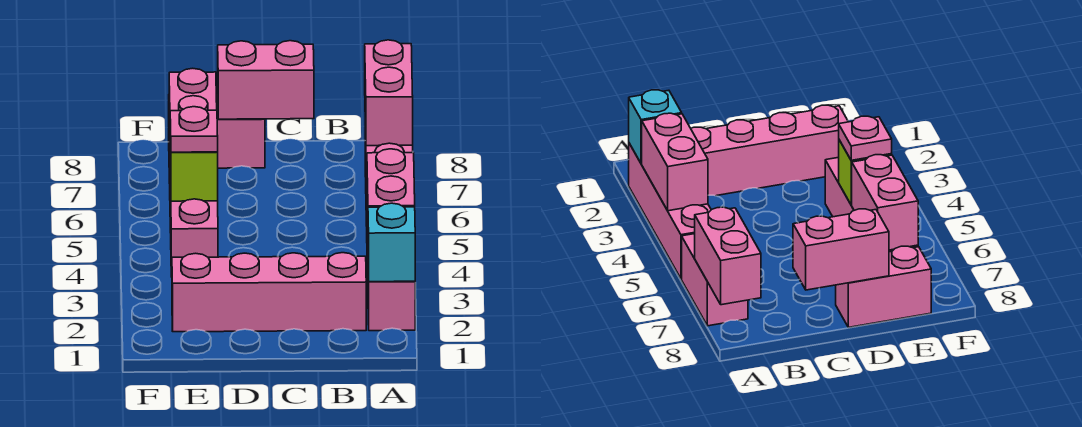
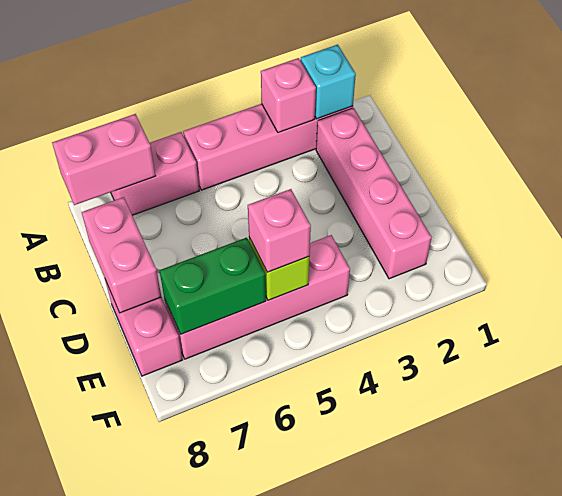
pink brick A3:A4 level 2 -> pink brick A3 level 2
pink plate E5 level 3 -> pink brick E5 level 3
pink brick E6:E7 level 2 -> green brick E6:E7 level 2

